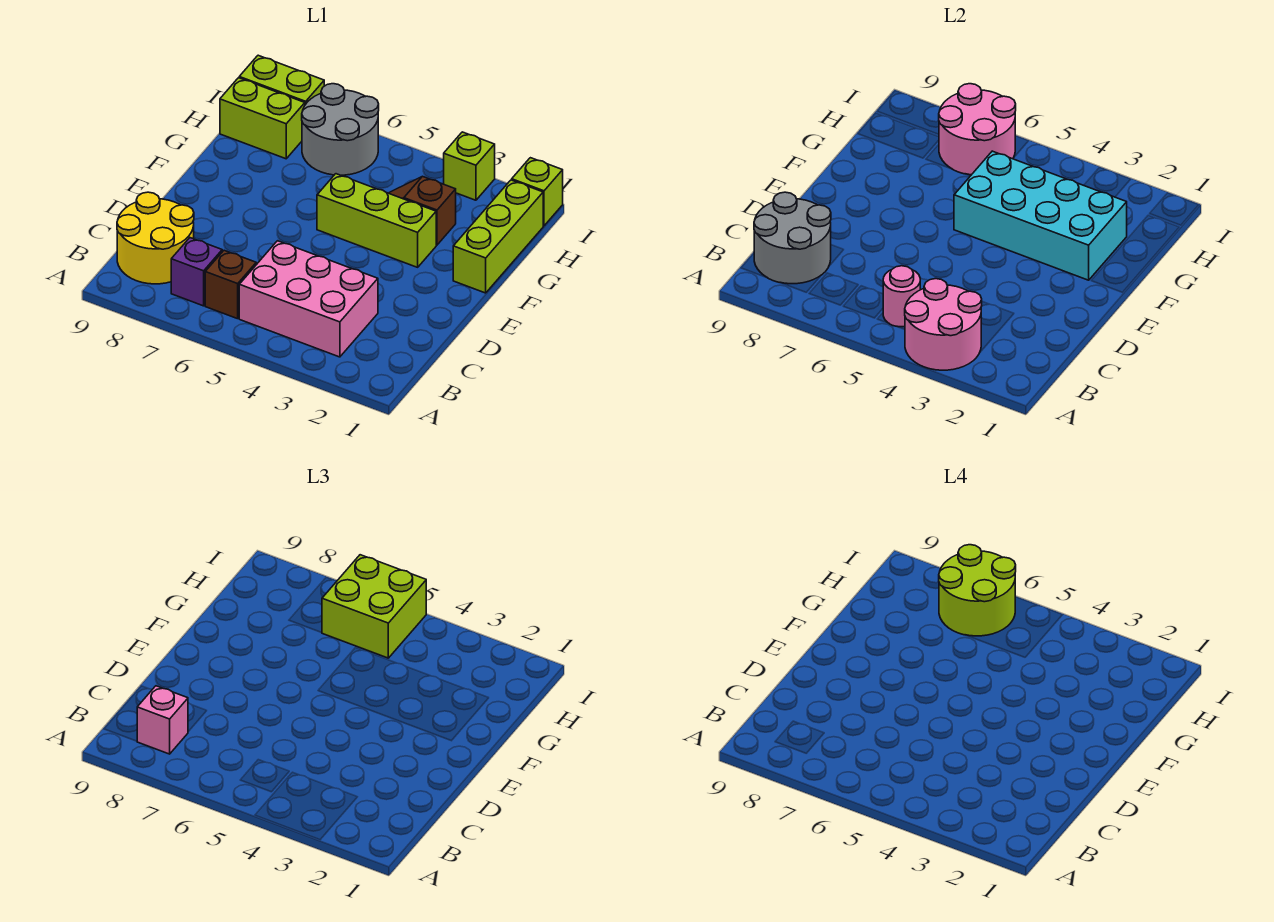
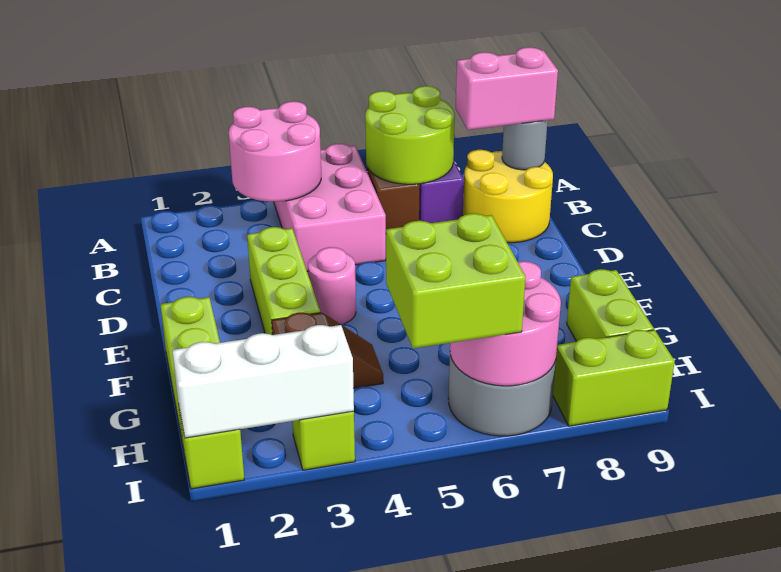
pink brick B3:C5 level 1 -> pink brick A4:C5 level 1
pink round brick B5 level 2 -> pink round brick E4 level 1
grey round brick B8:C9 level 2 -> grey round brick B9 level 2
pink brick B8 level 3 -> pink brick B8:B9 level 3
cyan brick F2:G5 level 2 -> none
lime brick F3:F5 level 1 -> lime brick D3:F3 level 1
lime round brick H6:I7 level 4 -> lime round brick A6:B7 level 2
lime brick H8:H9 level 1 -> lime brick G9:H9 level 1
none -> white brick I1:I3 level 2

